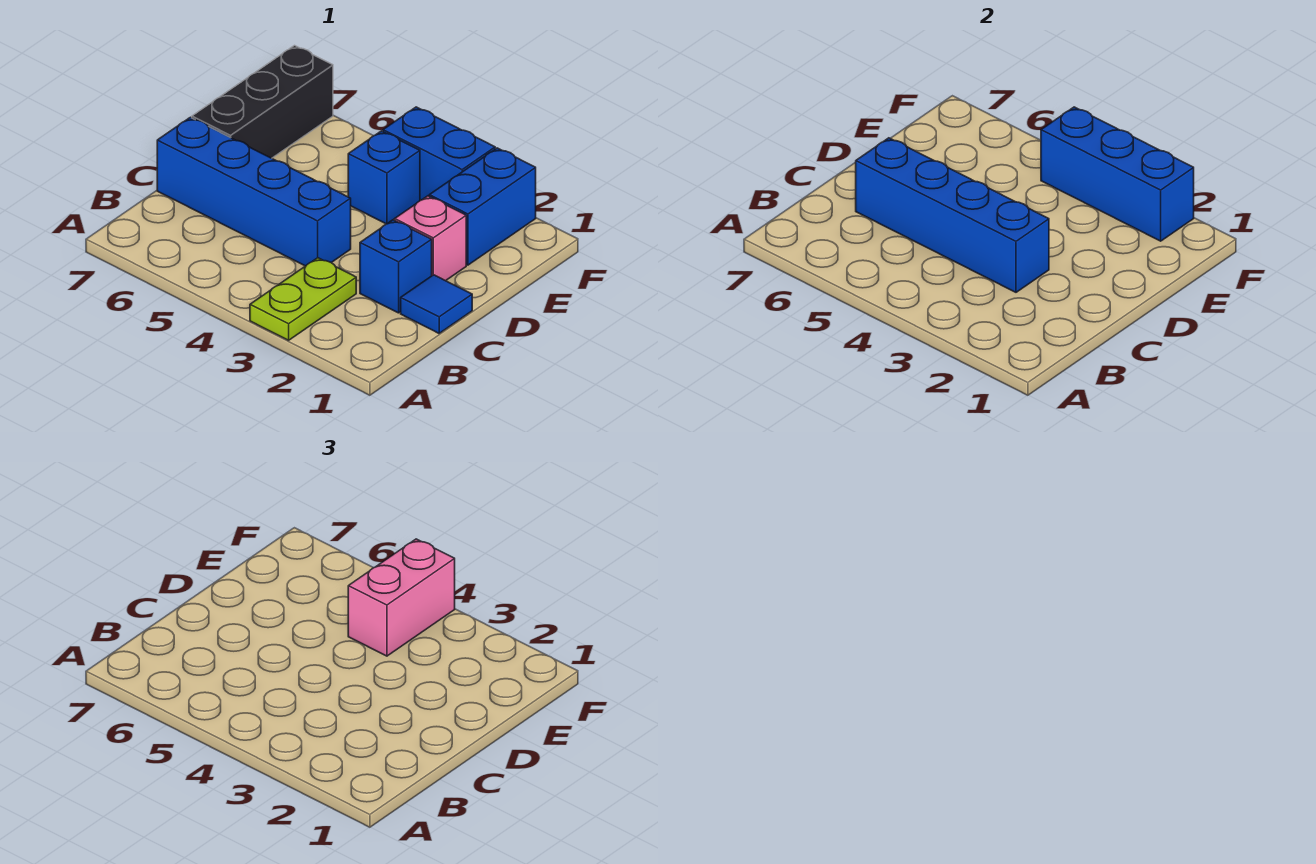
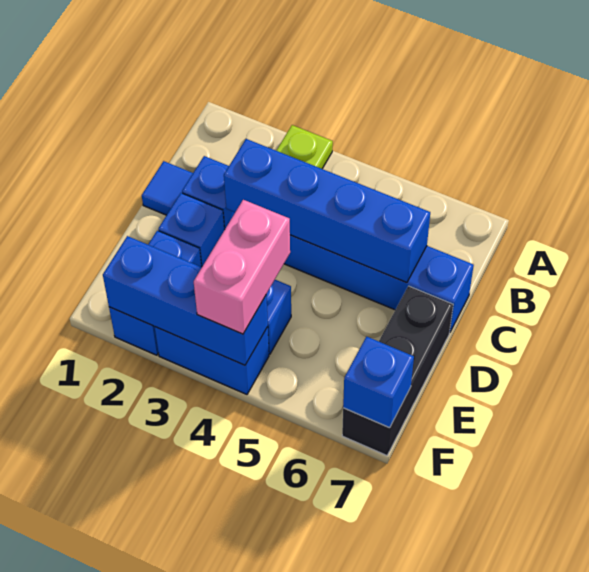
pink brick D2 level 1 -> blue brick D2 level 1
none -> blue brick F7 level 2

